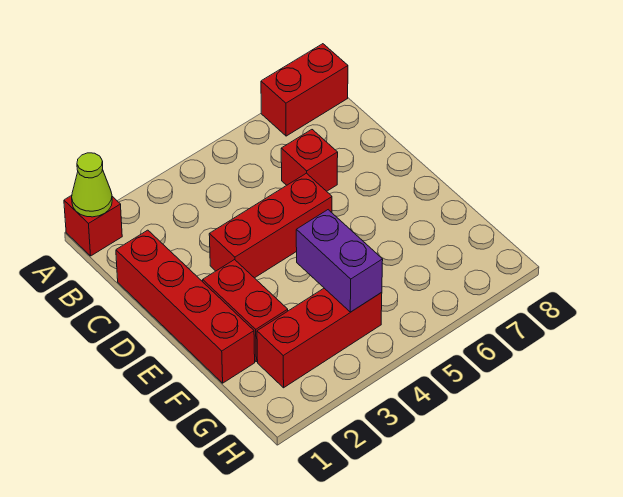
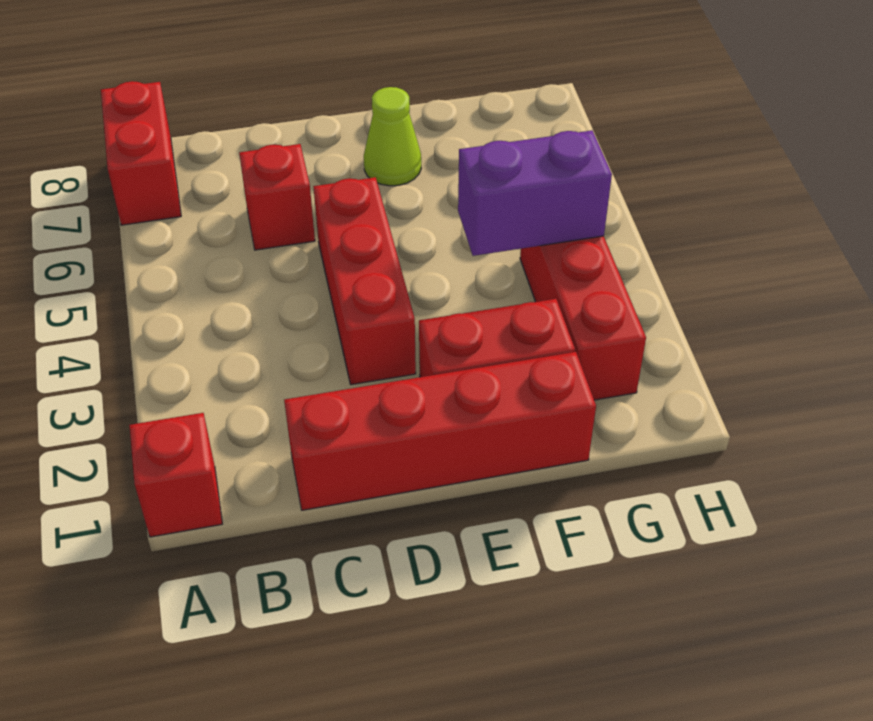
lime cone A1 level 2 -> lime cone E7 level 1

